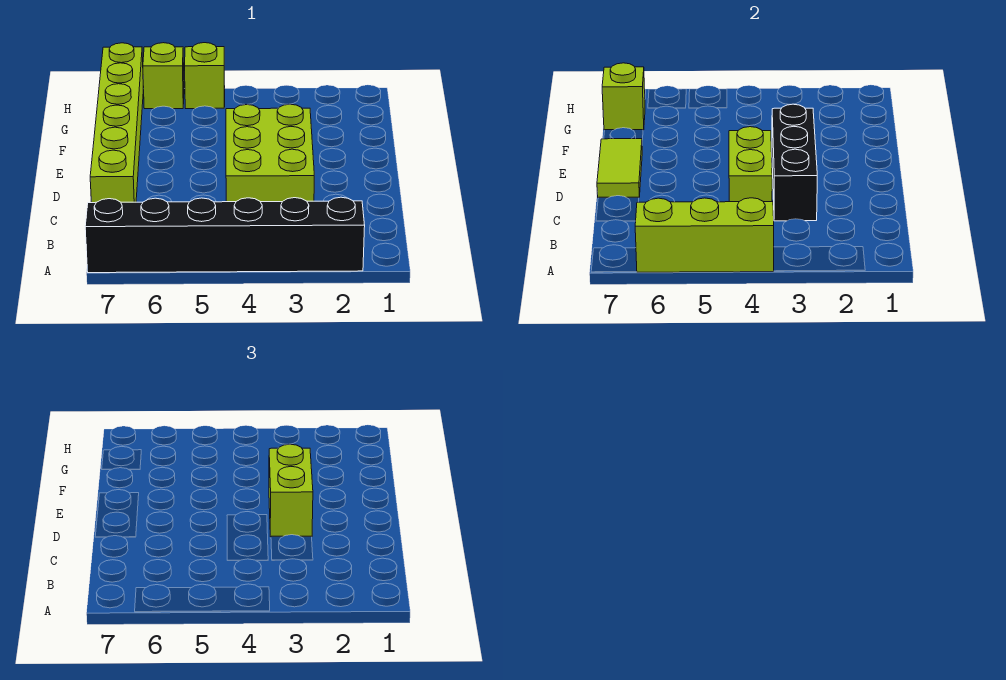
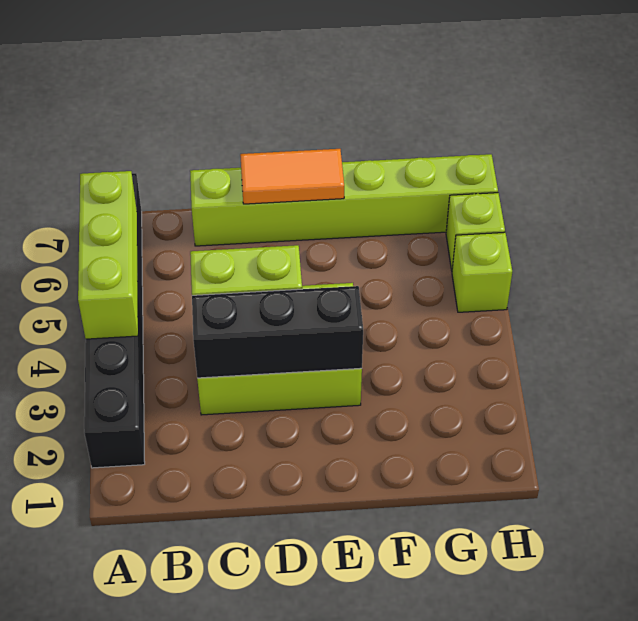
lime brick D3:E3 level 3 -> none
lime tile D7:E7 level 2 -> orange tile D7:E7 level 2
lime brick G7 level 2 -> none

